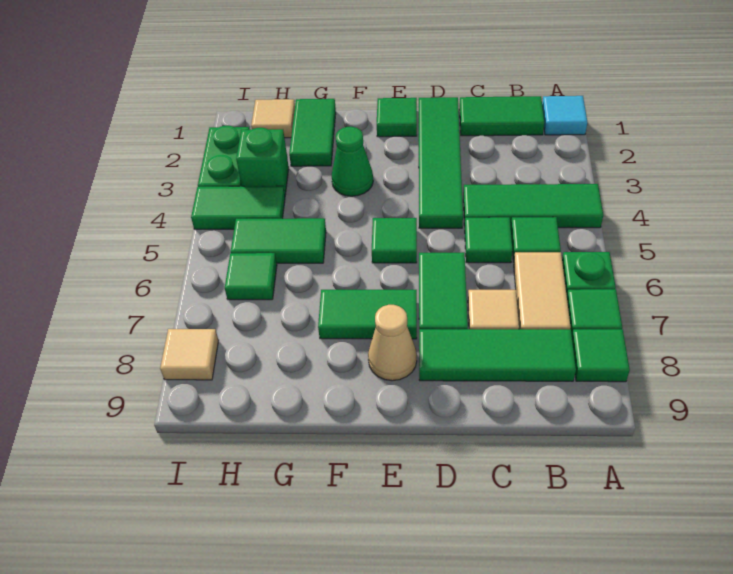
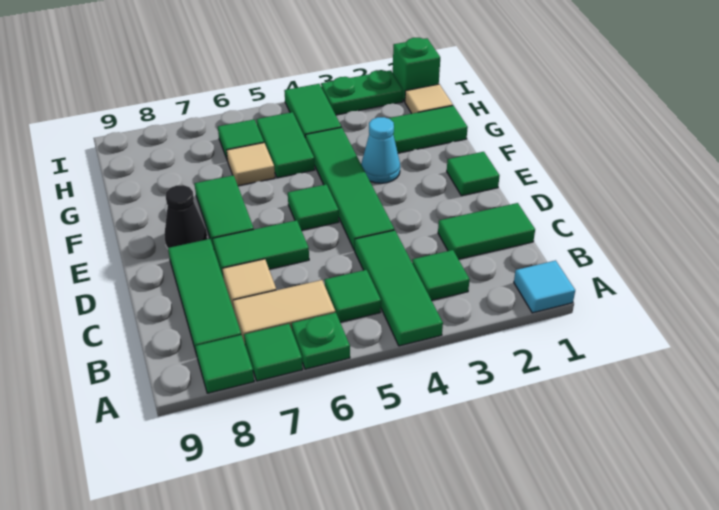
green tile B1:C1 level 1 -> green tile C1:C2 level 1
green tile C5 level 1 -> green tile B3 level 1
green tile D1:D4 level 1 -> green tile D4:G4 level 1
tan cone E8 level 1 -> black cone E8 level 1
green cone F3 level 1 -> cyan cone F3 level 1
green brick H3 level 1 -> green brick I1 level 1
tan tile I8 level 1 -> tan tile G6 level 1

